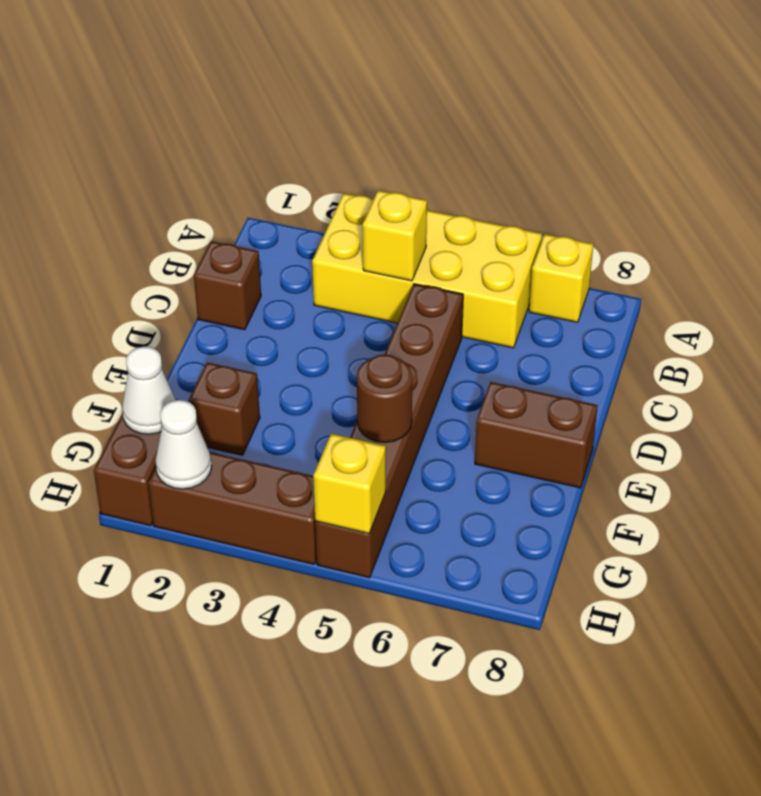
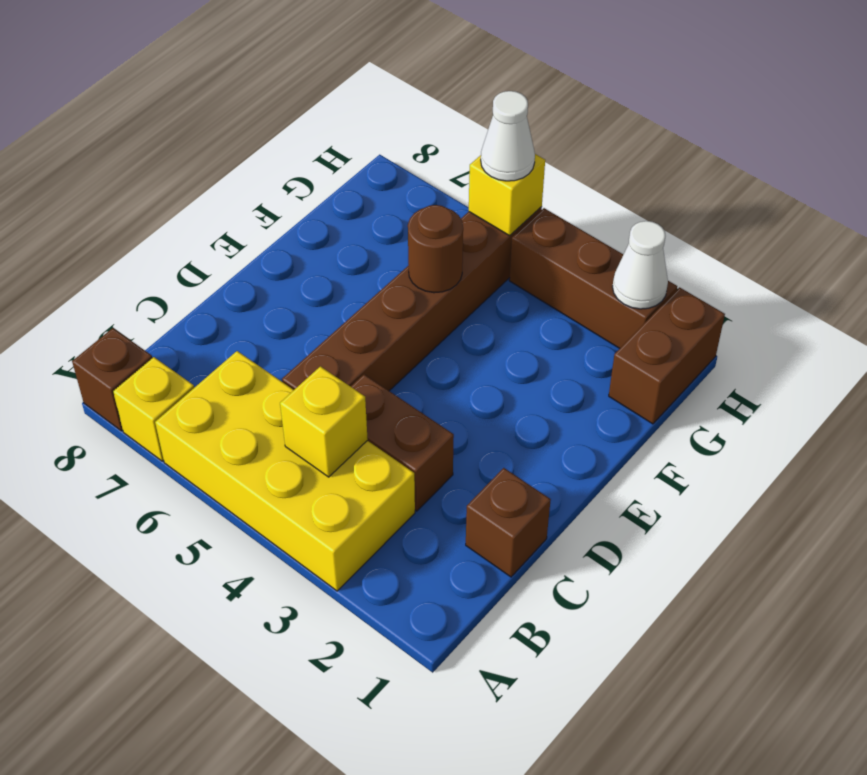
brown brick E7:E8 level 1 -> brown brick C3:C4 level 1
brown brick F2 level 1 -> brown brick A8 level 1
white cone G1 level 2 -> white cone H5 level 3

